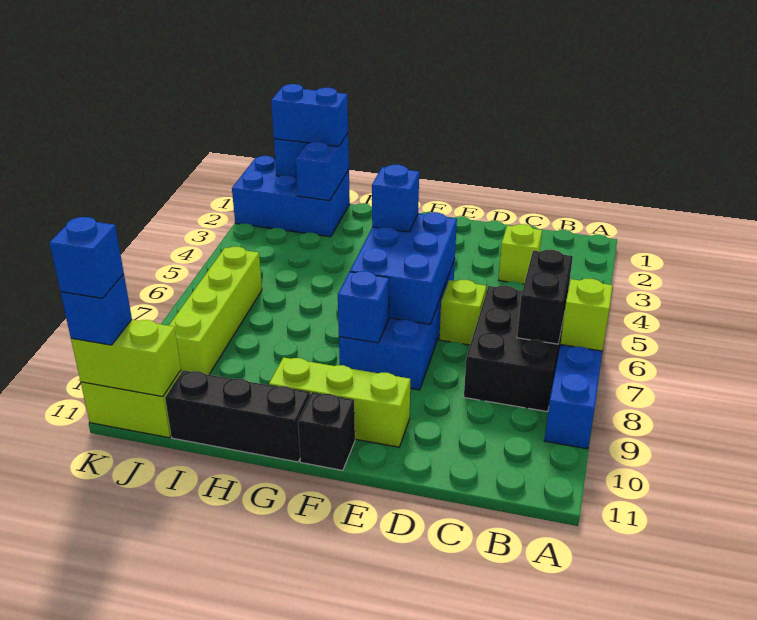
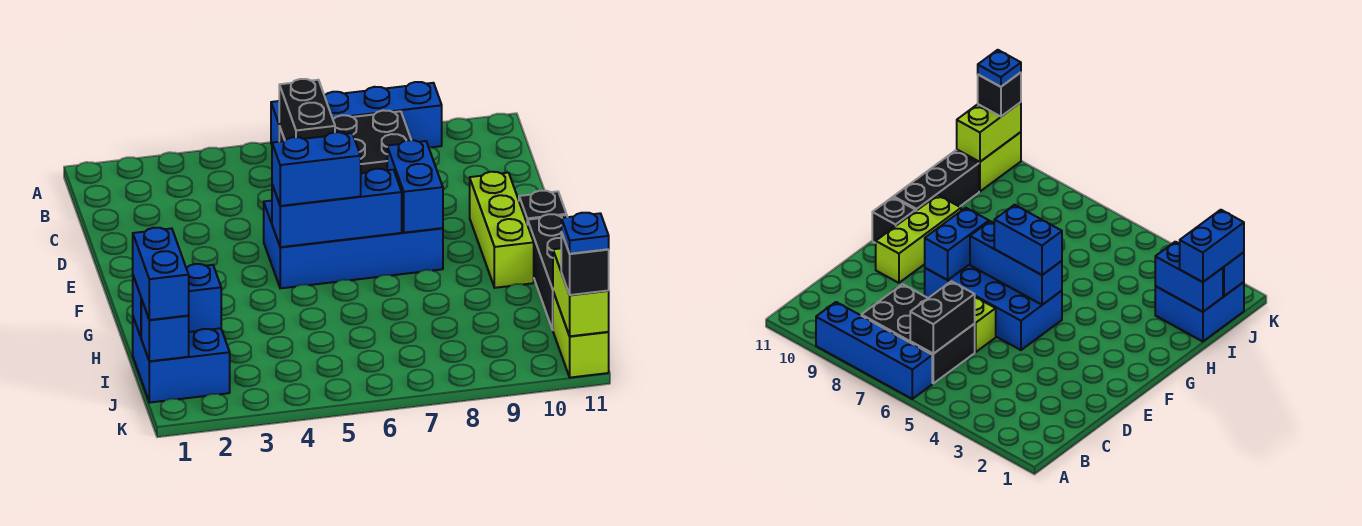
lime brick A7 level 2 -> none
black brick B6:B7 level 2 -> black brick B6:C6 level 2
lime brick C3 level 1 -> none
blue brick E5:F7 level 2 -> blue brick F5:F7 level 2
blue brick F5 level 3 -> blue brick F5:F6 level 3
blue brick F8 level 2 -> blue brick E8:F8 level 2
blue brick I1:K2 level 1 -> blue brick I1:J2 level 1
lime brick J6:J9 level 1 -> none
blue brick K11 level 3 -> black brick K11 level 3
blue brick K11 level 4 -> blue plate K11 level 4

